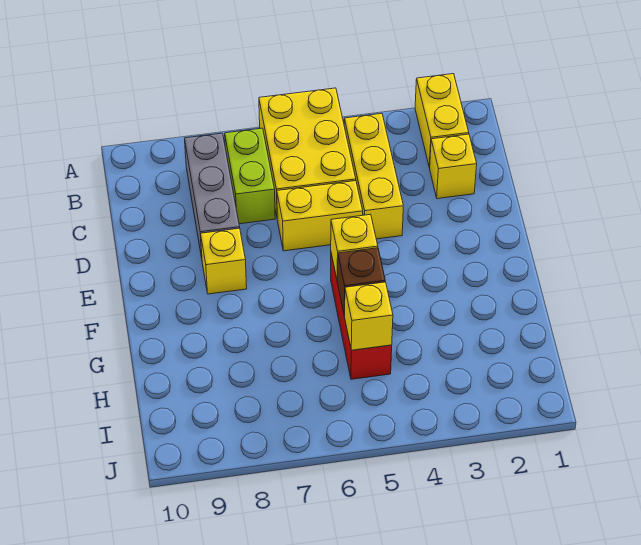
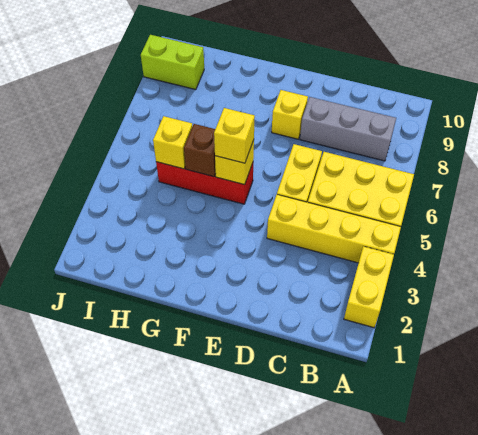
yellow brick A2:B2 level 1 -> yellow brick A2:A3 level 1
yellow brick B4:D4 level 1 -> yellow brick A4:D4 level 1
lime brick B7:C7 level 1 -> lime brick I9:J9 level 1
yellow brick C2 level 1 -> yellow brick F5 level 3

